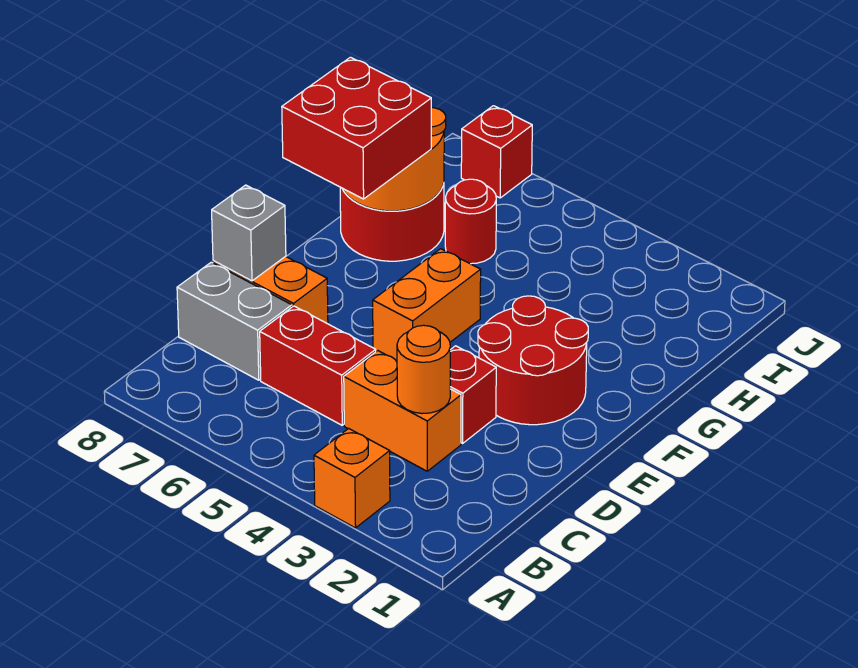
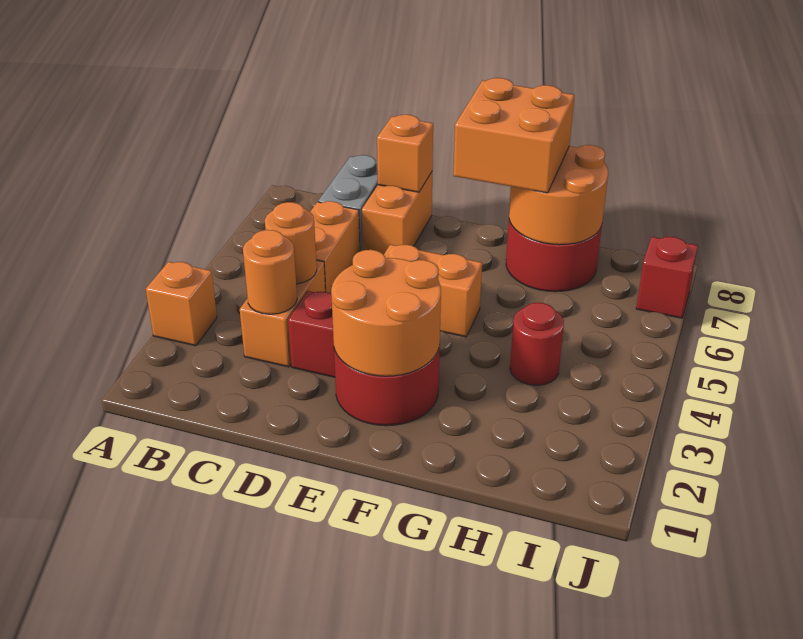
none -> orange round brick C4 level 2
red brick C5:C6 level 1 -> orange brick C5:C6 level 1
grey brick D8 level 2 -> orange brick D8 level 2
none -> orange round brick E2:F3 level 2
red brick F7:G8 level 3 -> orange brick F7:G8 level 3
red round brick H6 level 1 -> red round brick H4 level 1

